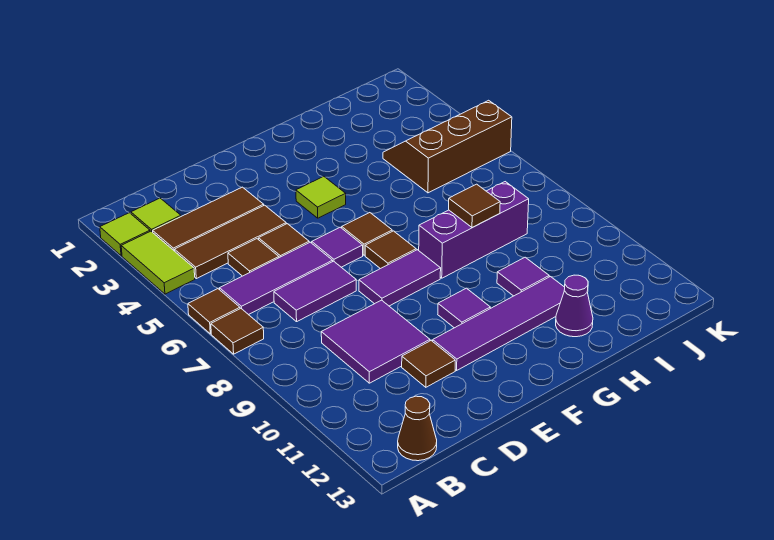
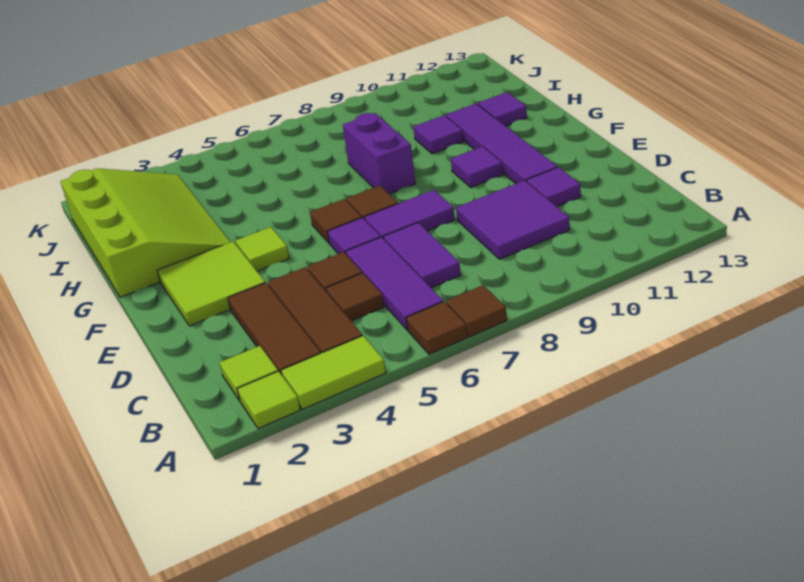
brown cone B13 level 1 -> none
brown tile D11 level 1 -> purple tile D11 level 1
none -> lime tile E2:F3 level 1
purple tile E8:F8 level 1 -> purple tile E7:E8 level 1
none -> lime slope G1:J3 level 1 top 1
purple brick G8:I8 level 1 -> purple brick G8:H8 level 1
brown tile H8 level 2 -> none
purple cone H12 level 1 -> purple tile H12 level 1
brown slope I4:K5 level 1 top 5 -> none

